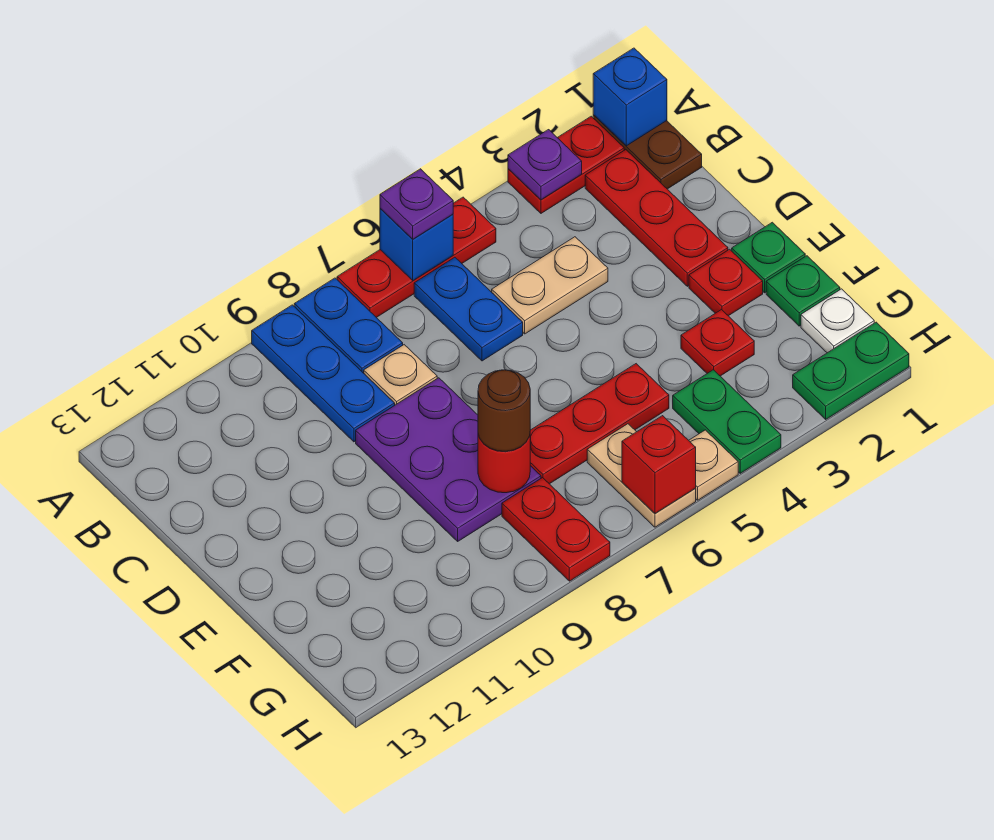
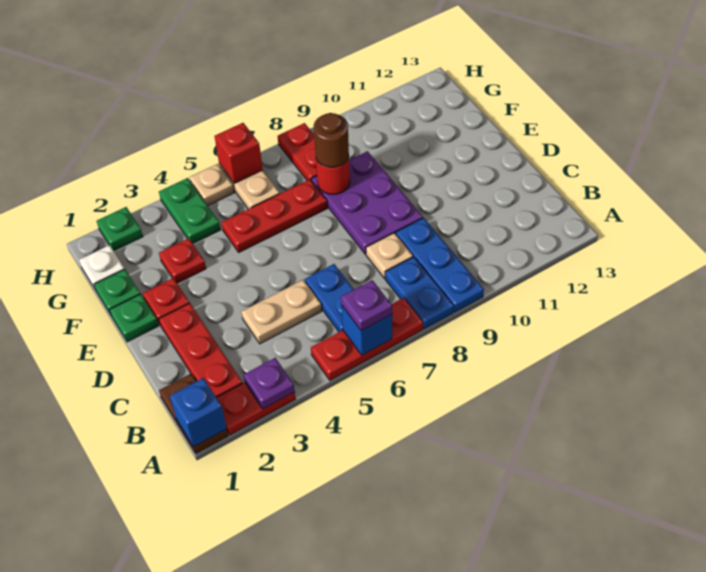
green plate H1:H2 level 1 -> green plate H2 level 1

